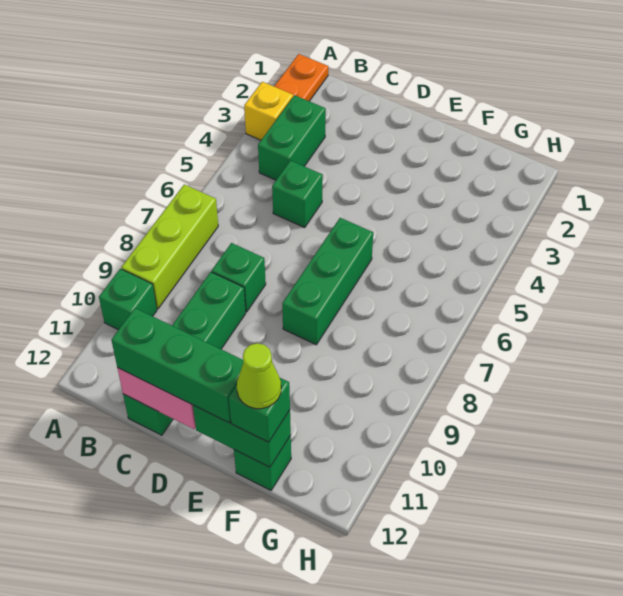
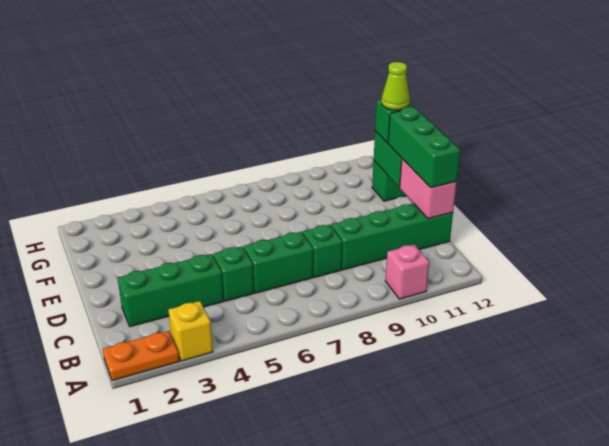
lime brick A7:A9 level 1 -> none
green brick A10 level 1 -> pink brick A10 level 1
green brick B3:B4 level 1 -> green brick C6:C7 level 1
green brick E6:E8 level 1 -> green brick C2:C4 level 1

